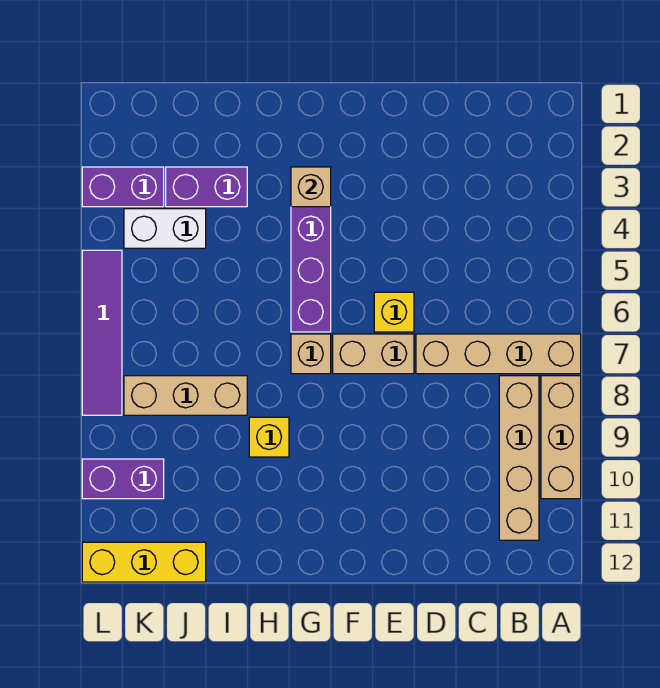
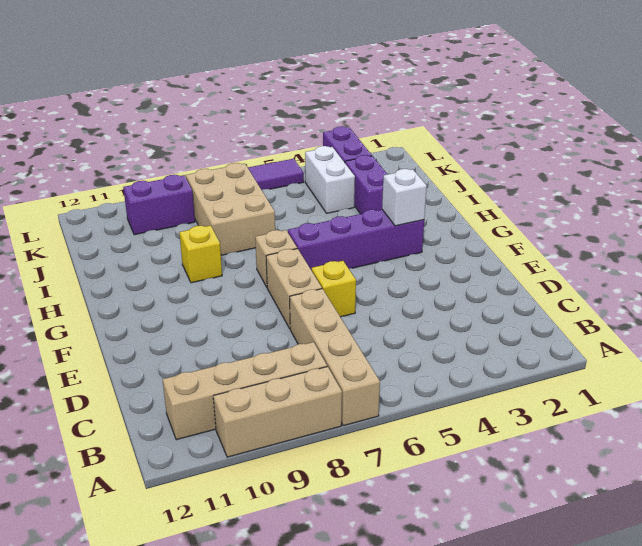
tan brick G3 level 2 -> white brick G3 level 2
tan brick I8:K8 level 1 -> tan brick I7:K8 level 1
yellow brick J12:L12 level 1 -> none
purple brick K10:L10 level 1 -> purple brick K9:K10 level 1

